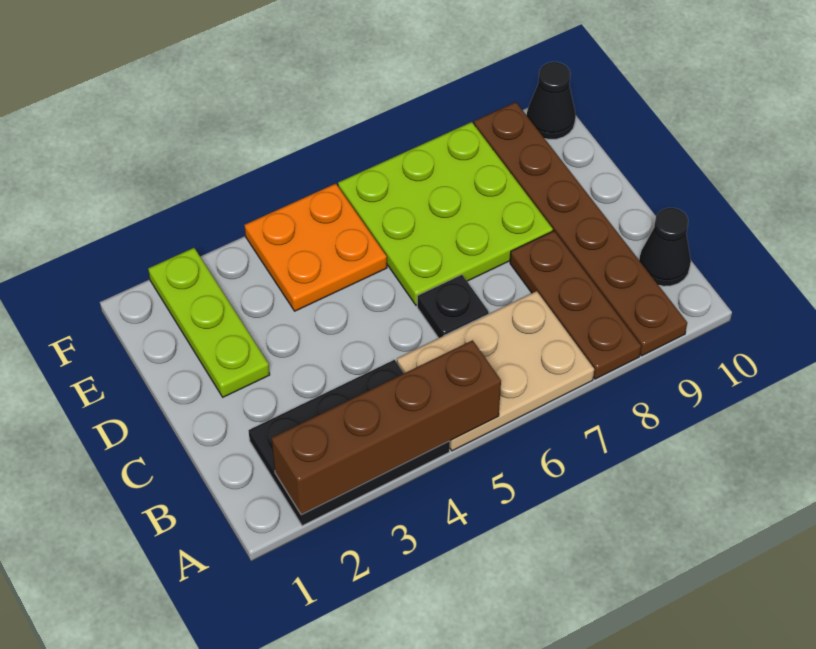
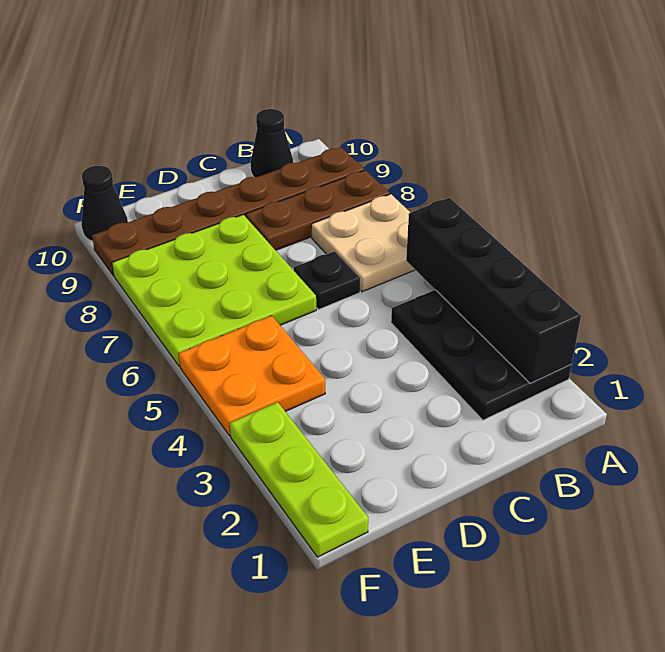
brown brick A2:A5 level 2 -> black brick A2:A5 level 2
tan plate A5:B7 level 1 -> tan plate A6:B7 level 1
lime plate D2:F2 level 1 -> lime plate F1:F3 level 1

